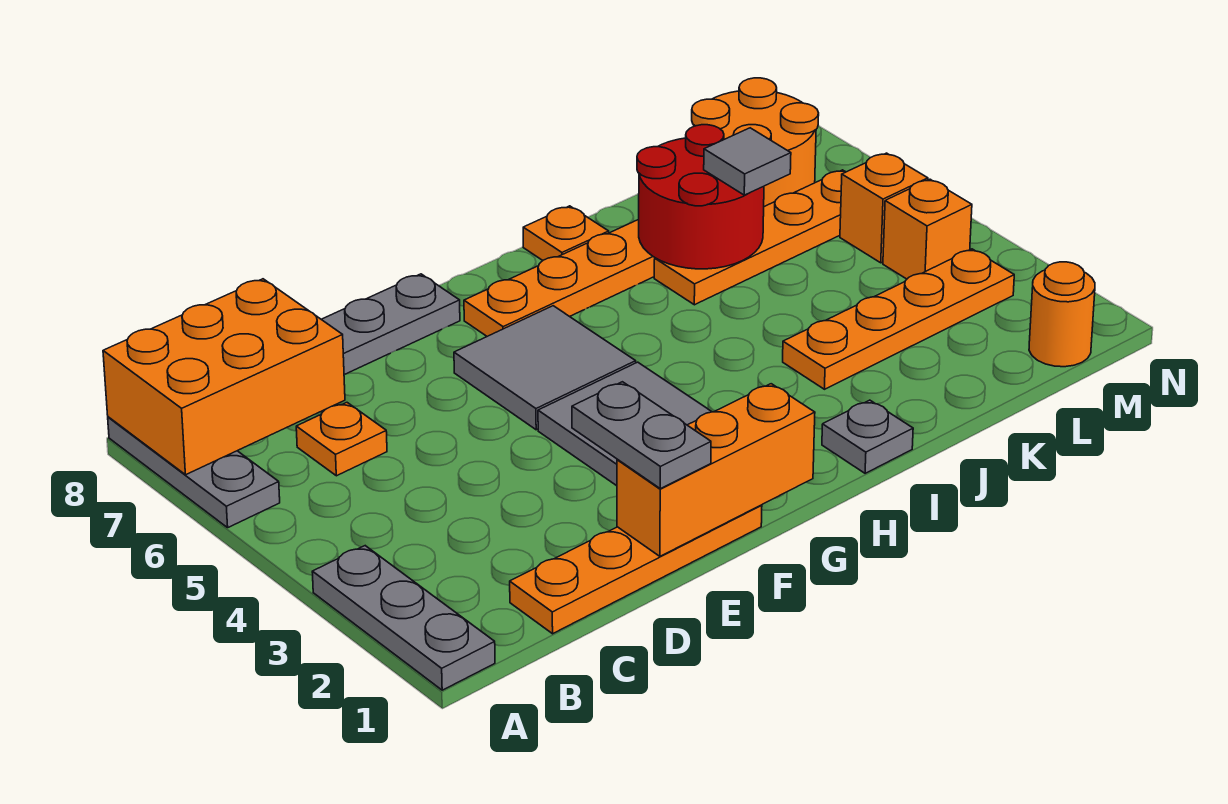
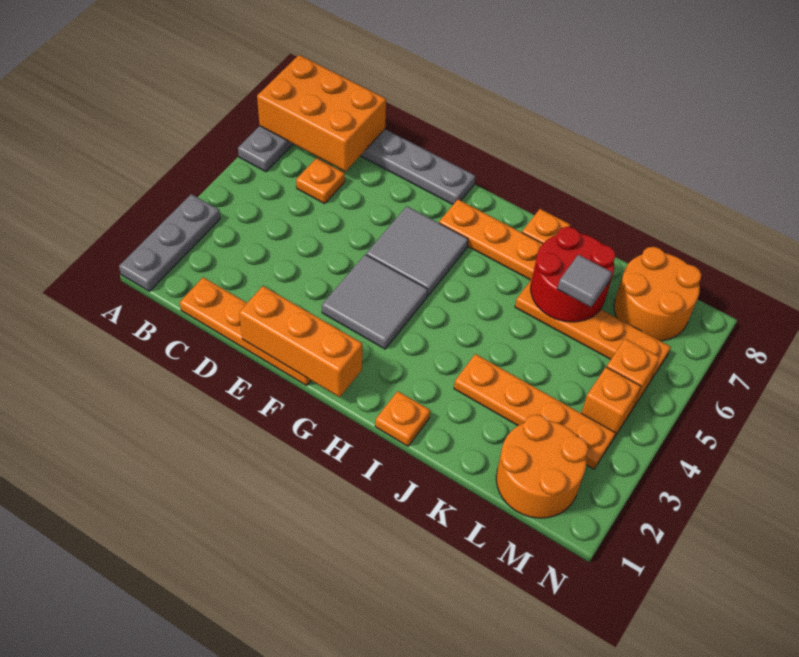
grey plate E1:E2 level 3 -> none
grey plate I1 level 1 -> orange plate I1 level 1
orange round brick M1 level 1 -> orange round brick L1:M2 level 1

